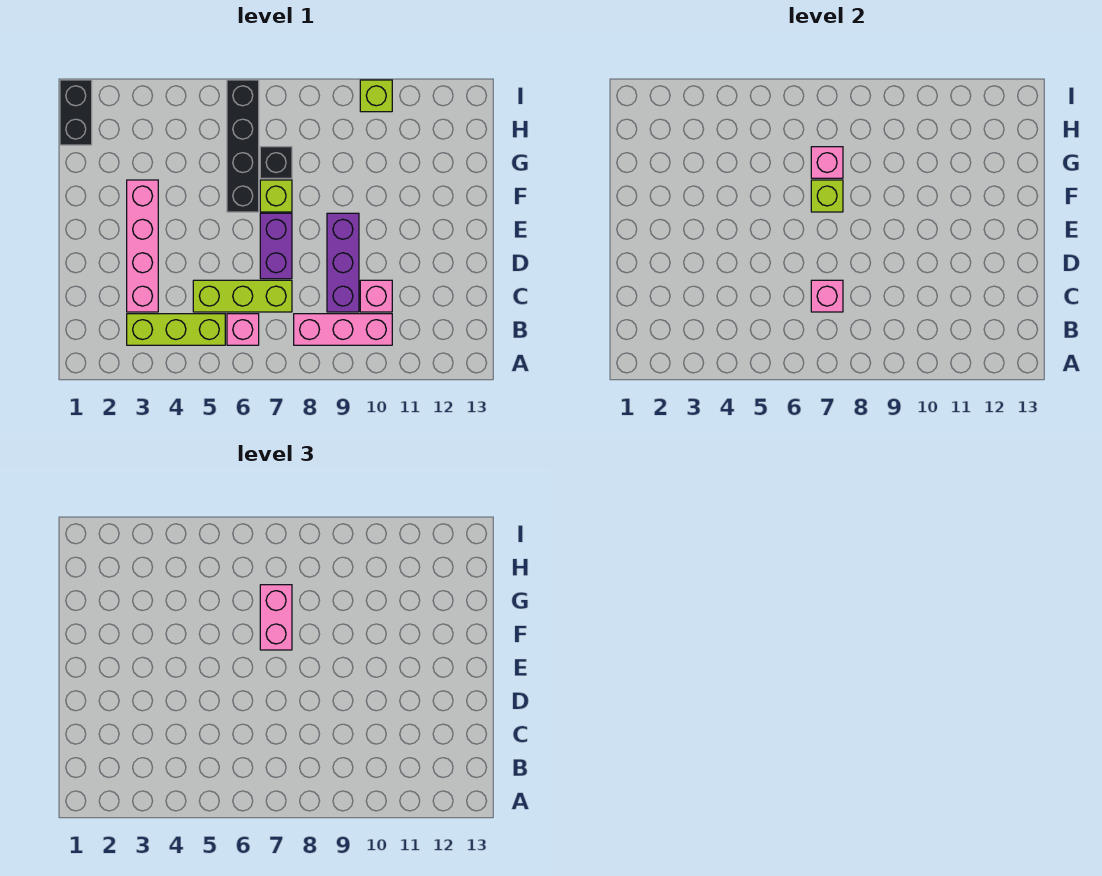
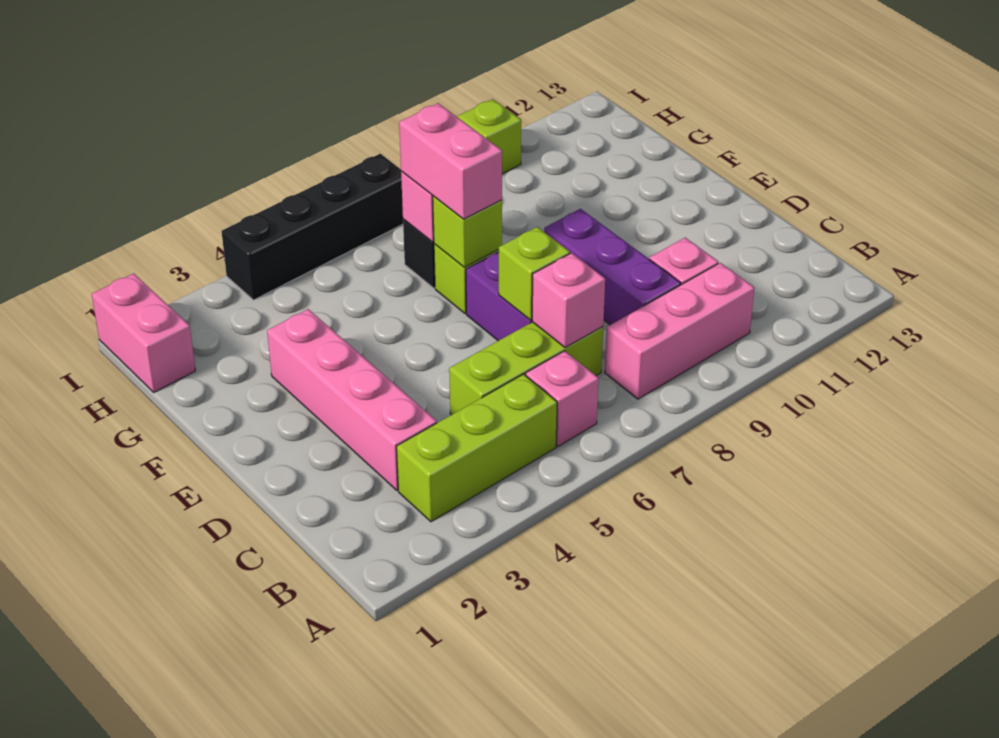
none -> lime brick D7 level 2
black brick F6:I6 level 1 -> black brick I4:I7 level 1
black brick H1:I1 level 1 -> pink brick H1:I1 level 1

